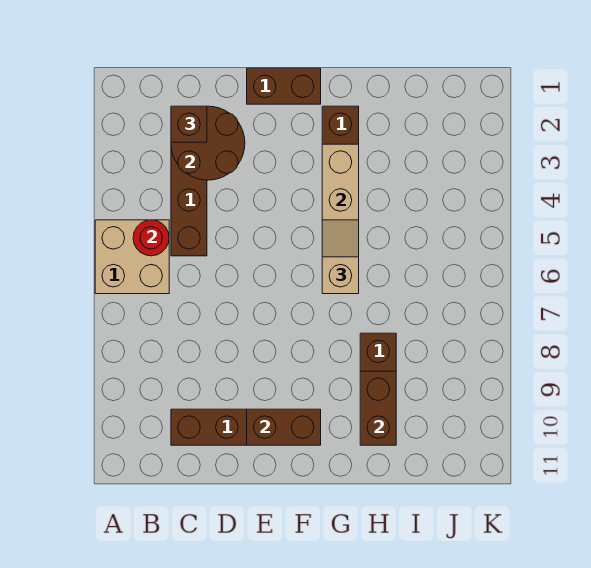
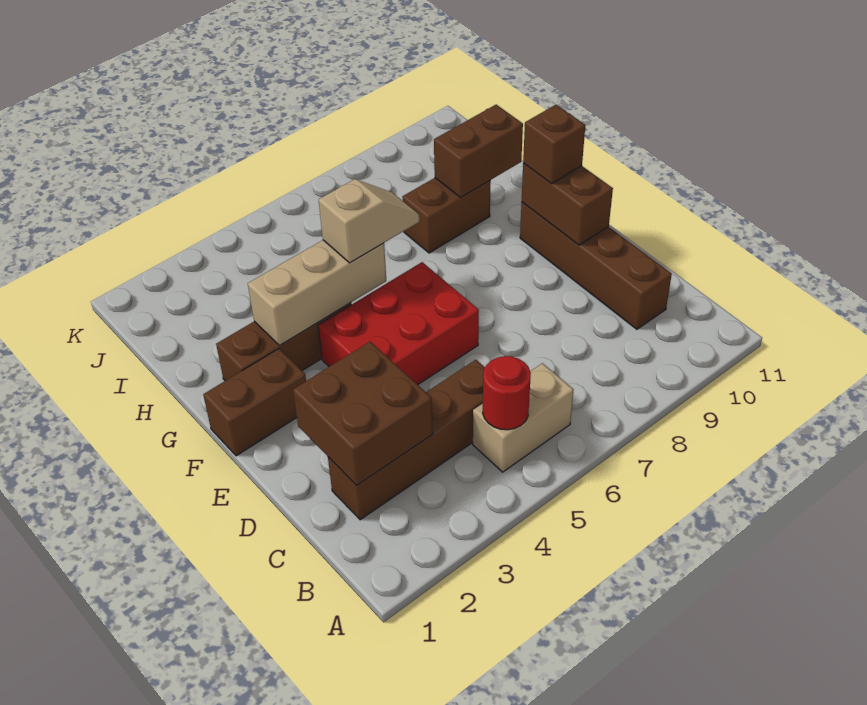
tan brick A5:B6 level 1 -> tan brick B5:B6 level 1
brown round brick C2:D3 level 2 -> brown brick C2:D3 level 2
brown brick C2 level 3 -> brown brick F10 level 3
brown brick E1:F1 level 1 -> brown brick F1:F2 level 1
none -> red brick E4:F6 level 1
tan slope G5:G6 level 3 top 6 -> tan slope G5:G6 level 3 top 5

